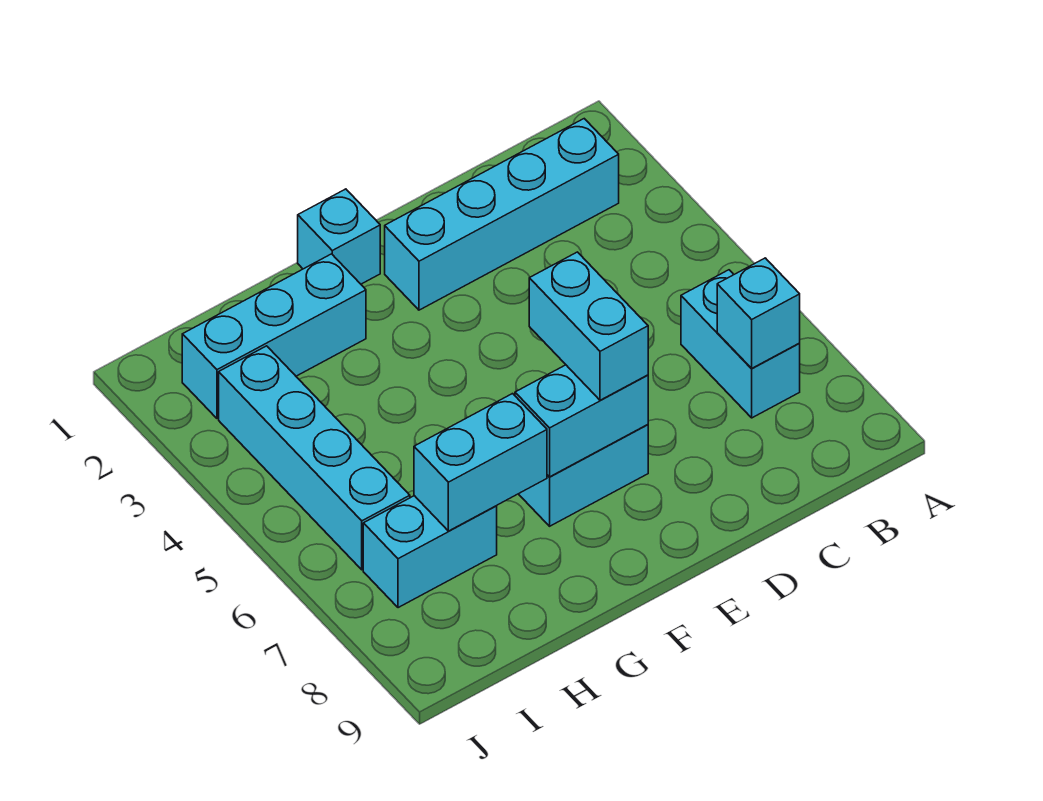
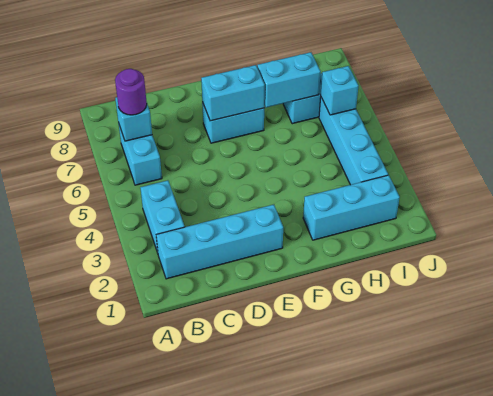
none -> purple round brick B7 level 3
cyan brick E6:E7 level 3 -> cyan brick B3:B4 level 1
cyan brick F1 level 1 -> cyan brick I6 level 2

